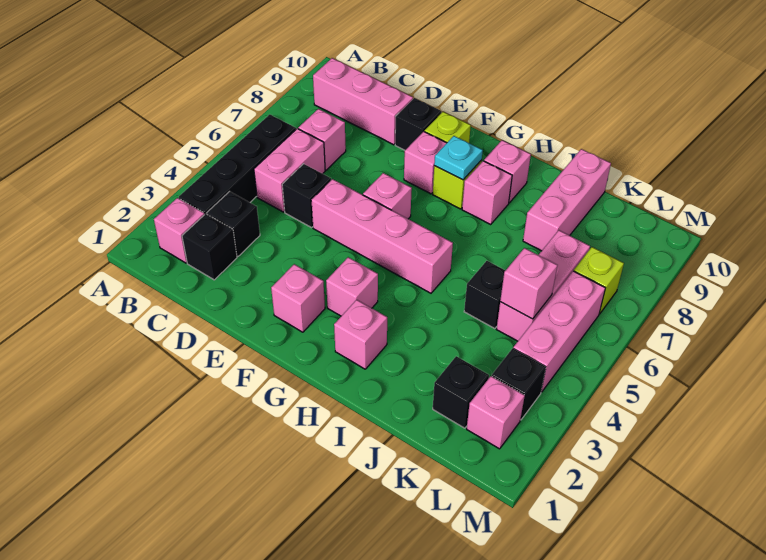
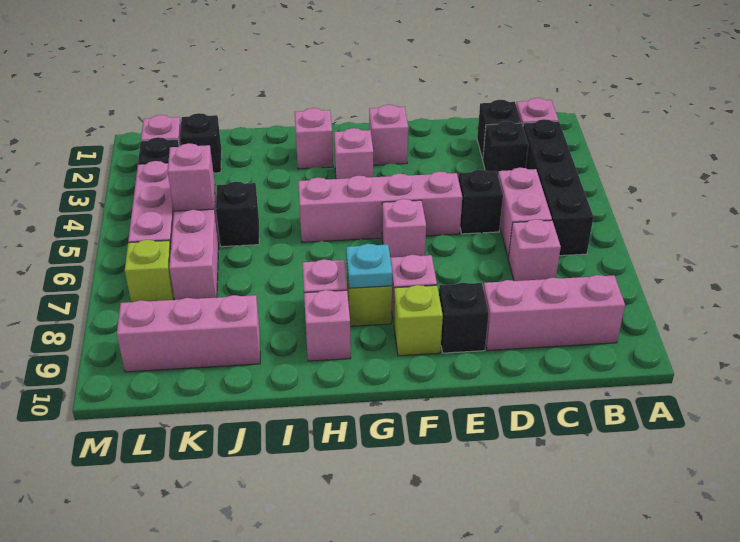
pink brick J8:J10 level 1 -> pink brick J9:L9 level 1

